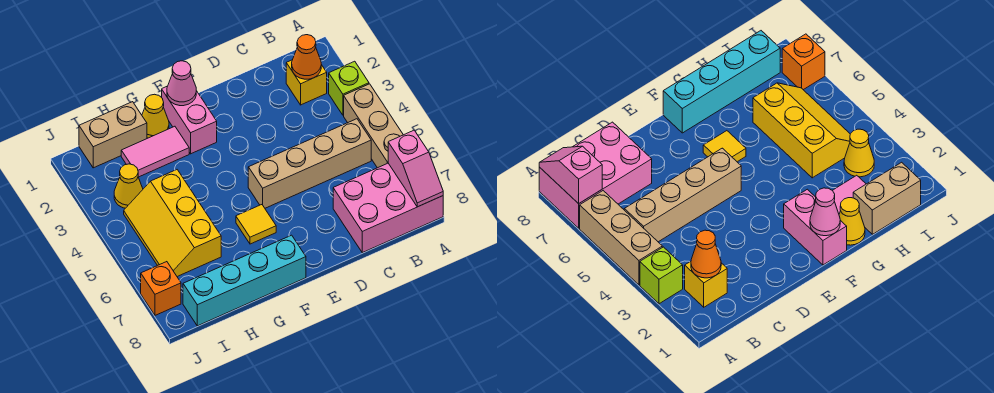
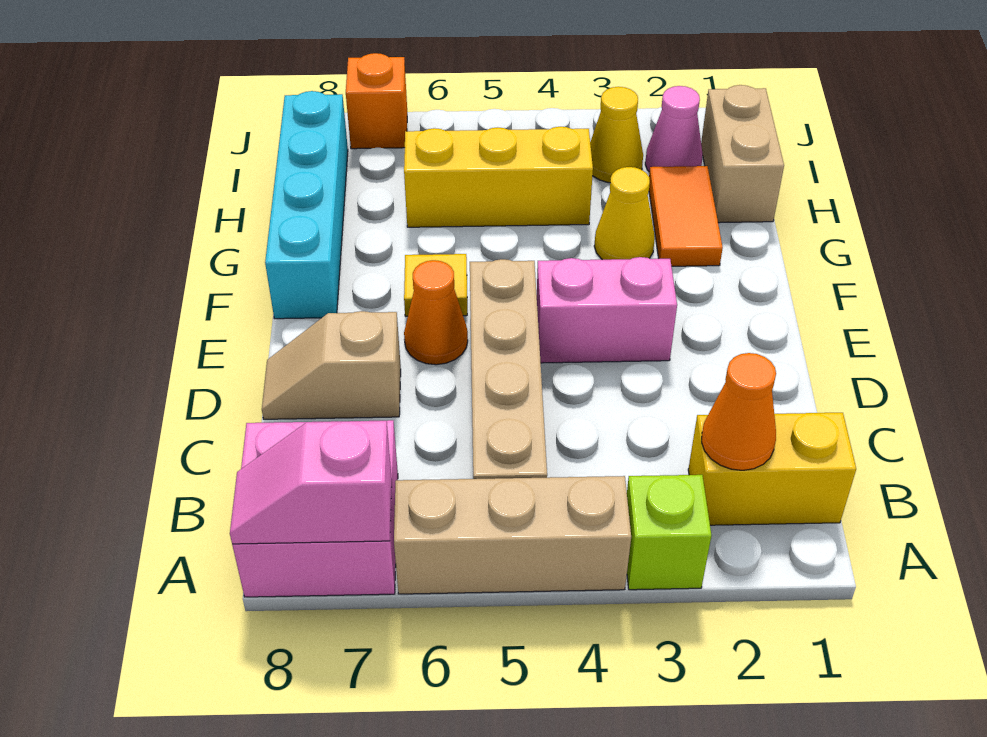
pink brick A7:C8 level 1 -> pink brick A7:B8 level 1
yellow brick B2 level 1 -> yellow brick B1:B2 level 1
none -> tan slope D7:D8 level 1 top 7
none -> orange cone E6 level 1
pink brick F1:F2 level 1 -> pink brick E3:E4 level 1
pink cone F1 level 2 -> pink cone I2 level 1
yellow cone G1 level 1 -> yellow cone G3 level 1
pink tile G2:H2 level 1 -> orange tile G2:H2 level 1

